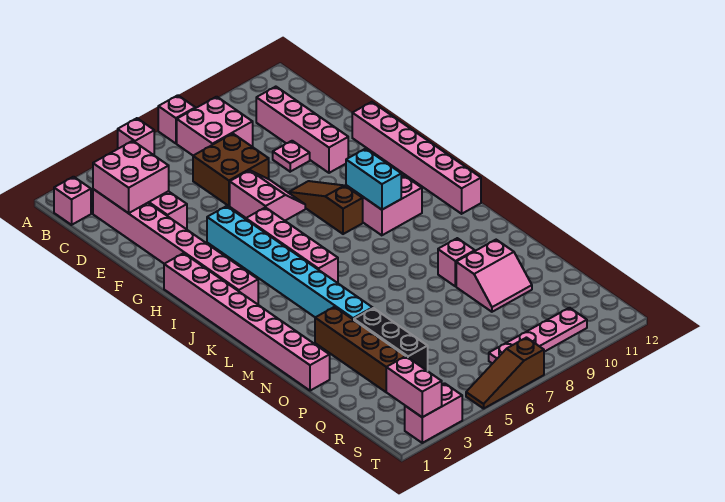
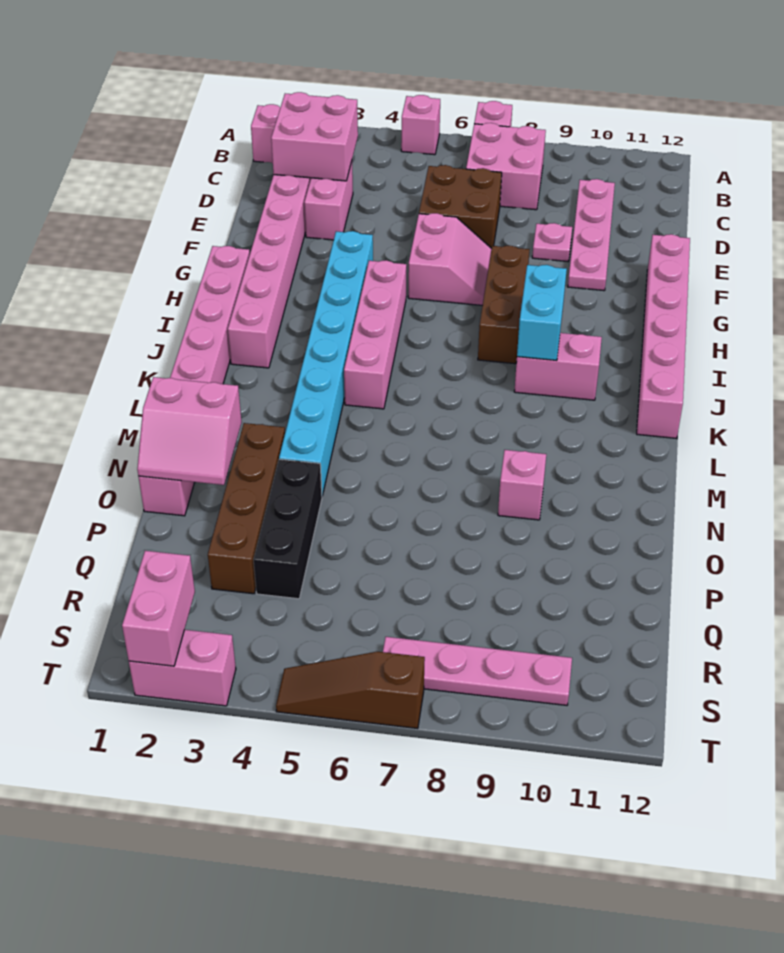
pink brick C10:F10 level 1 -> pink plate C10:F10 level 1
brown slope G8:I8 level 1 top I -> brown brick G8:I8 level 1
pink slope O9:P10 level 1 top O -> pink slope N1:O2 level 2 top N

